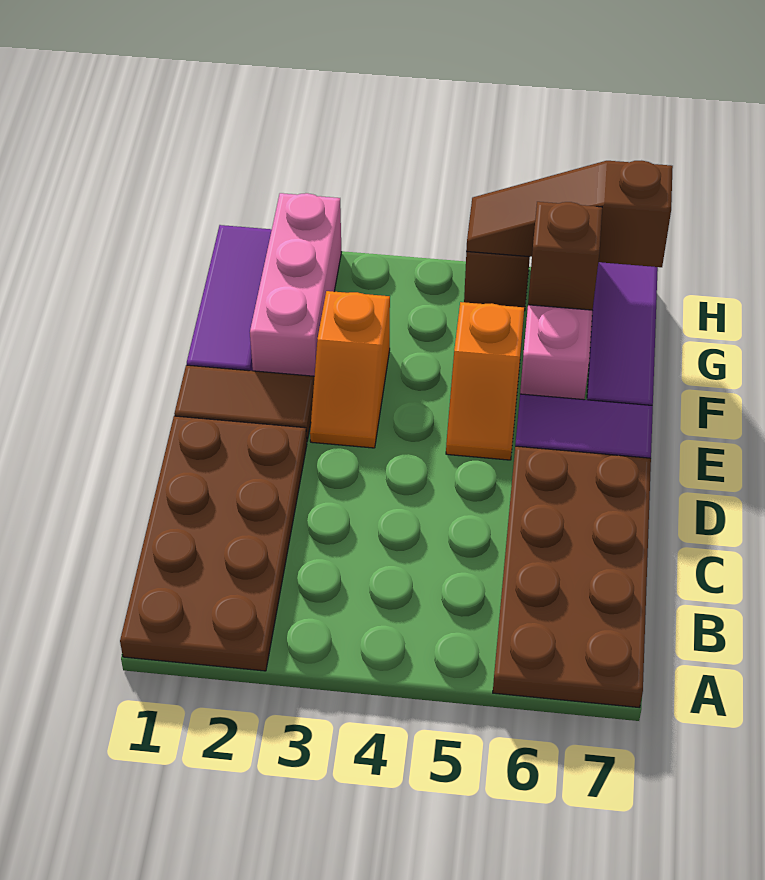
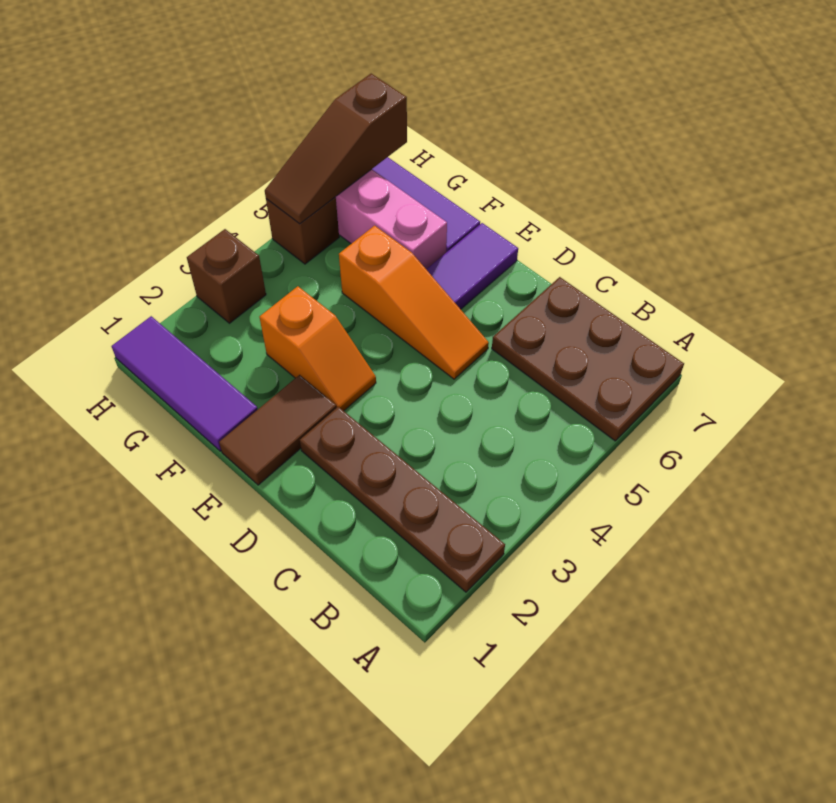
brown plate A1:D2 level 1 -> brown plate A2:D2 level 1
brown plate A6:D7 level 1 -> brown plate A6:C7 level 1
orange slope E5:F5 level 1 top F -> orange slope D5:F5 level 1 top F
pink brick F2:H2 level 1 -> none
brown brick G6 level 2 -> brown brick H3 level 1

